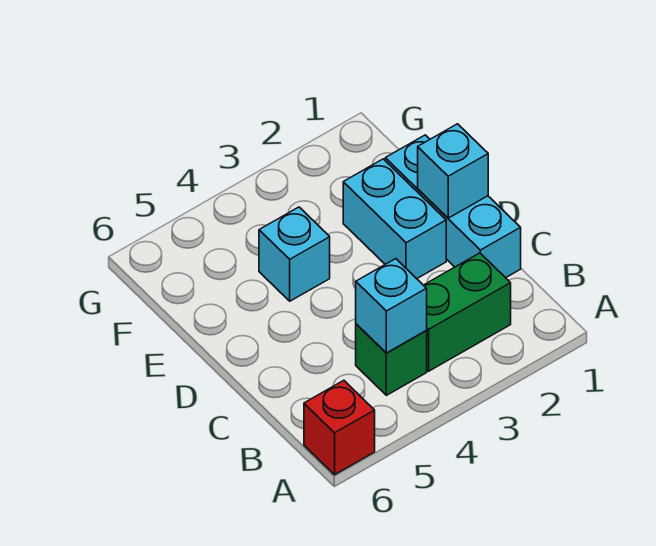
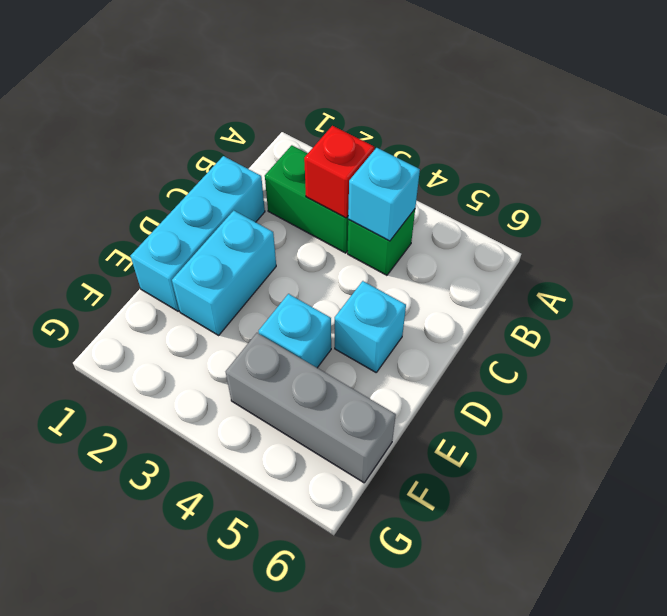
red brick A6 level 1 -> red brick B3 level 2
cyan brick D1 level 2 -> cyan brick D5 level 1
none -> grey brick F4:F6 level 1

